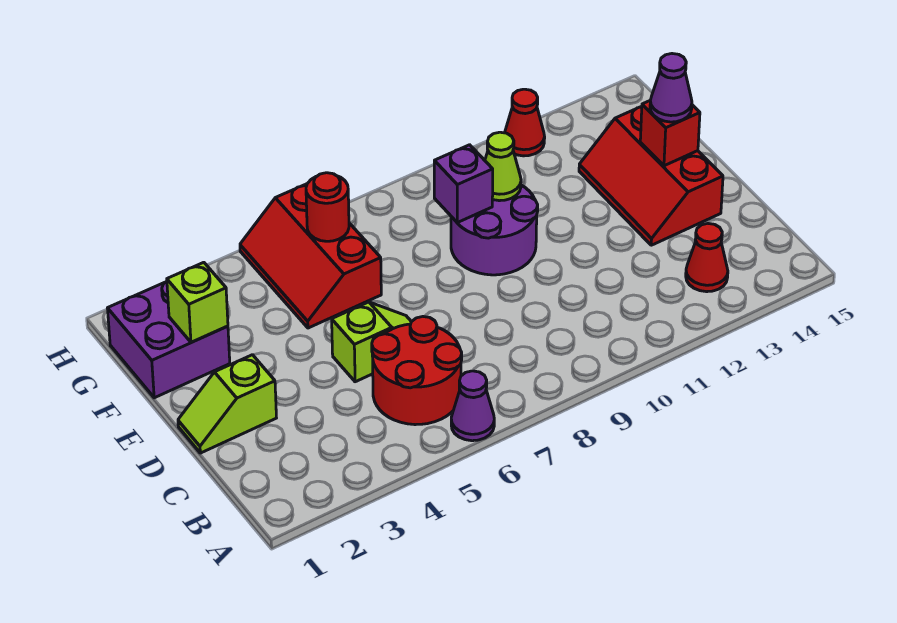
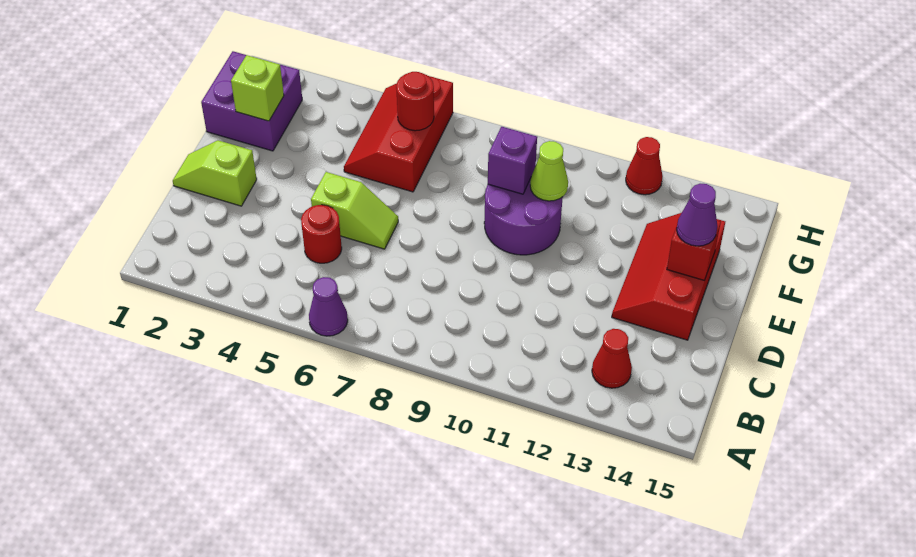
red round brick B5:C6 level 1 -> red round brick C5 level 1

